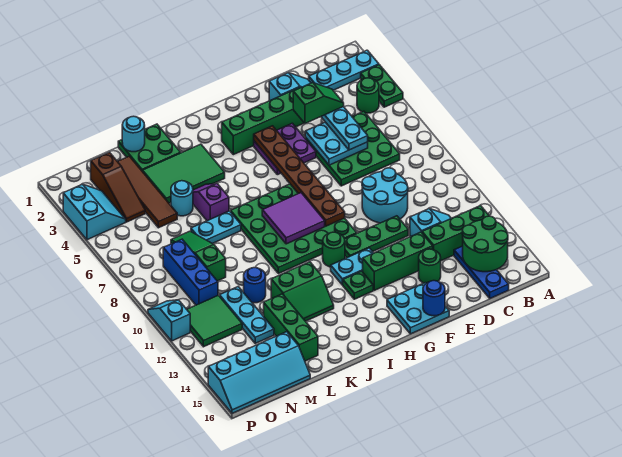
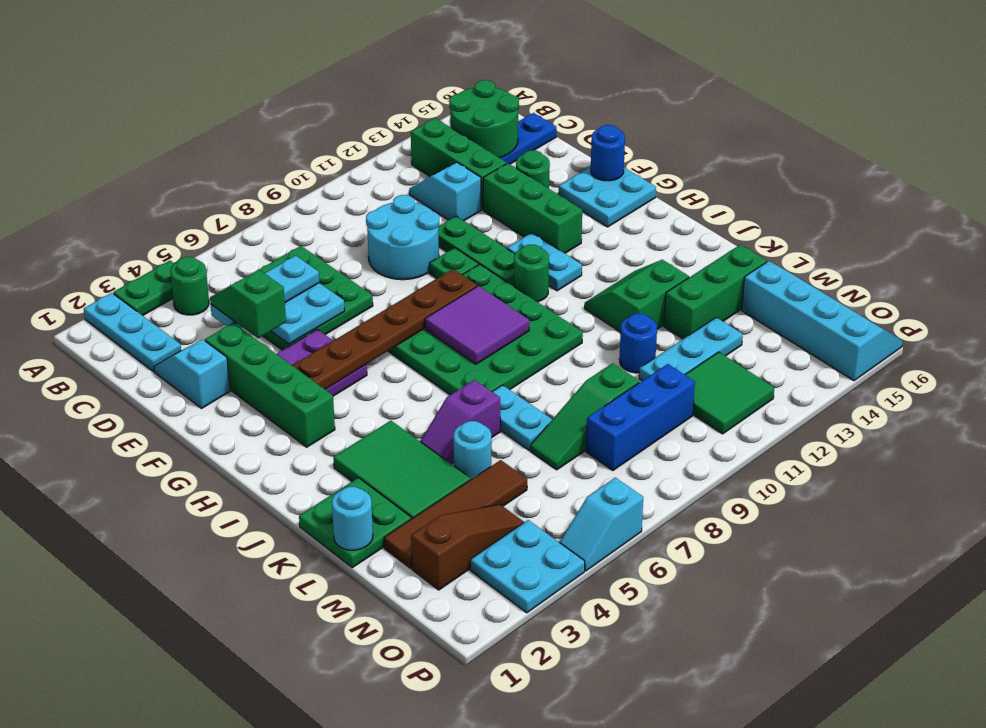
green plate H13 level 1 -> green plate F10 level 1
green slope J12:K13 level 1 top 12 -> green slope J12:K13 level 1 top K
cyan slope O3:P4 level 1 top P -> cyan plate O3:P4 level 1
cyan slope P10:P11 level 1 top 11 -> cyan slope P5:P6 level 1 top 6

